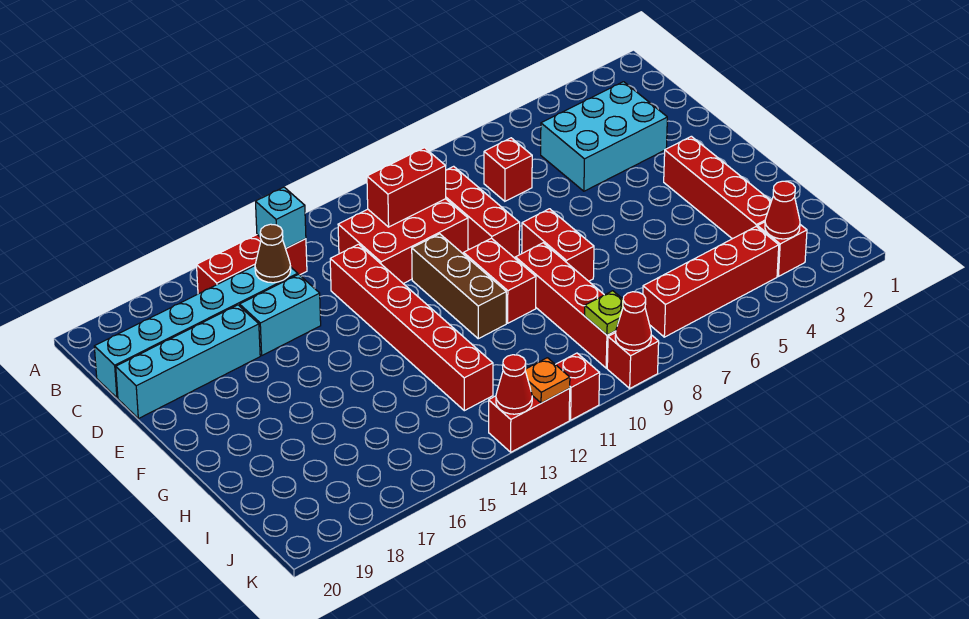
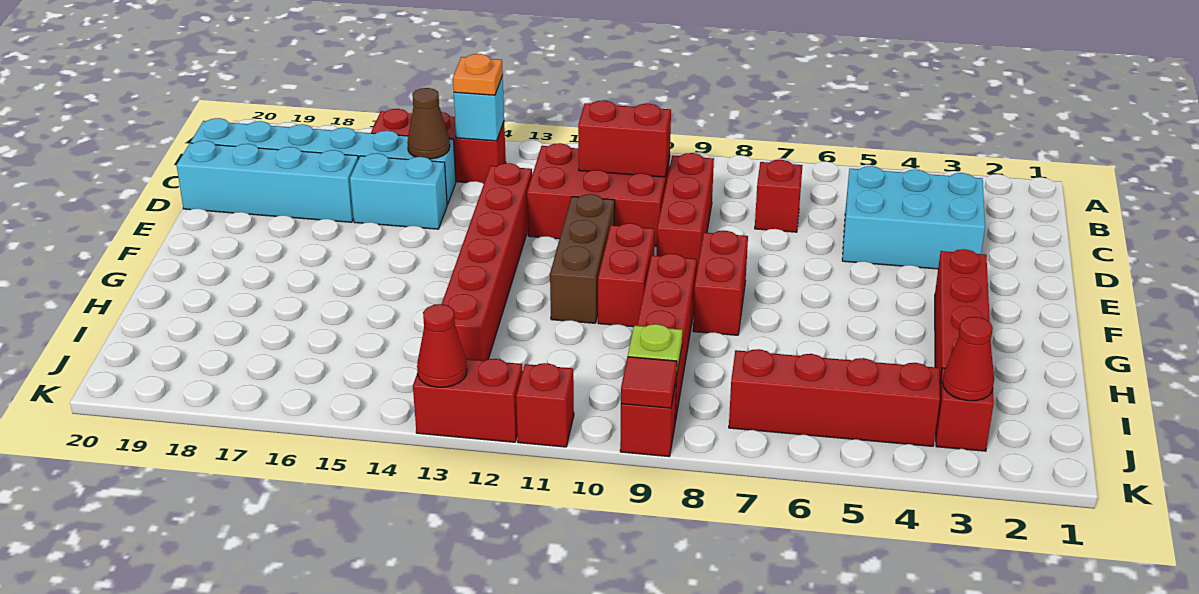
red cone K9 level 2 -> red tile K9 level 2
orange plate K12 level 2 -> orange plate B14 level 3

